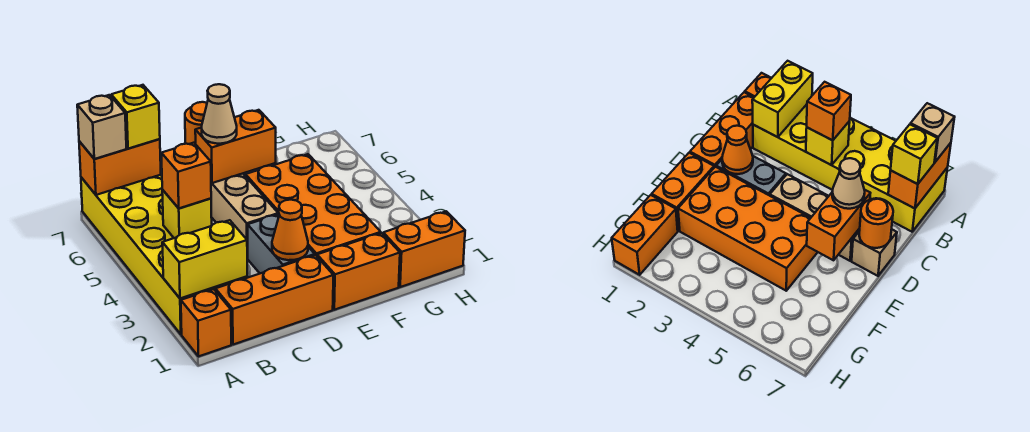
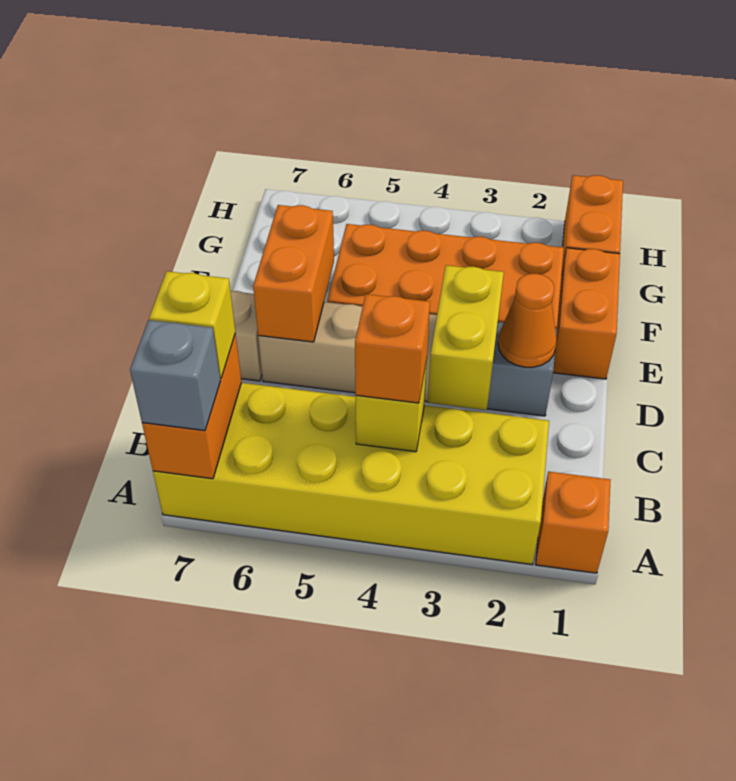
yellow brick A2:B2 level 2 -> yellow brick C3:D3 level 2
tan brick A7 level 3 -> grey brick A7 level 3
orange brick B1:D1 level 1 -> none
tan cone D6 level 3 -> none
orange round brick D7 level 2 -> none

